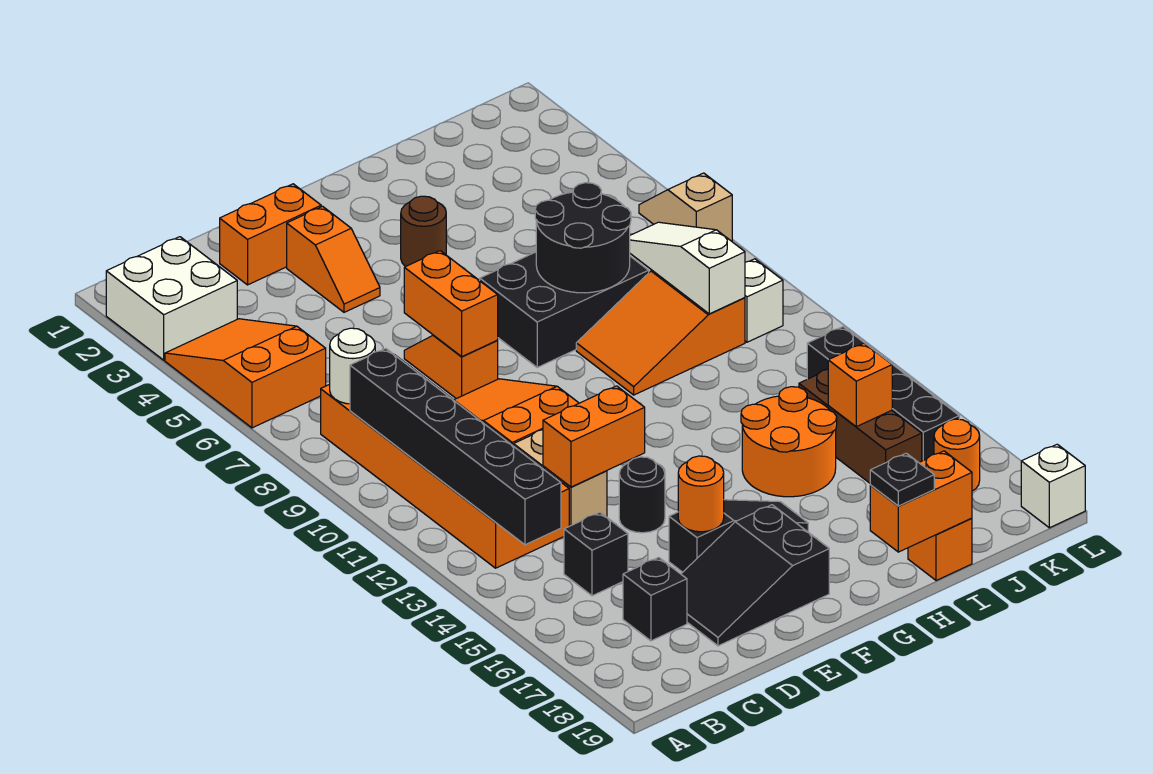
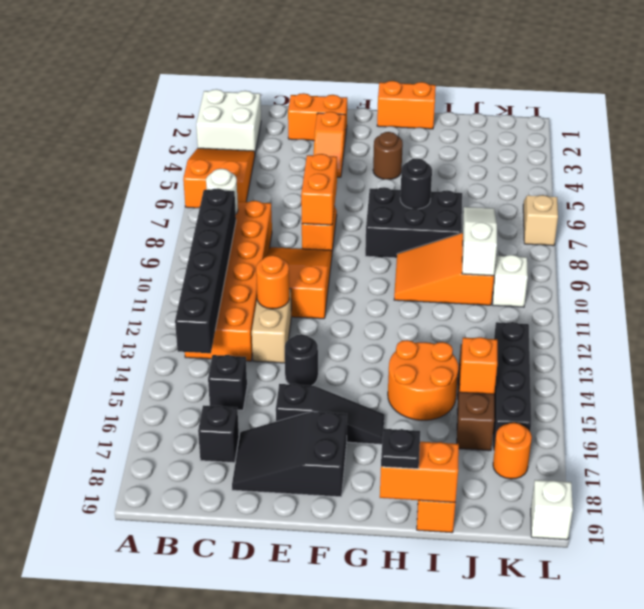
orange brick D13:E13 level 2 -> orange brick G1:H1 level 1
orange round brick E16 level 2 -> orange round brick D12 level 2
black round brick H7:I8 level 2 -> black round brick H7 level 2

